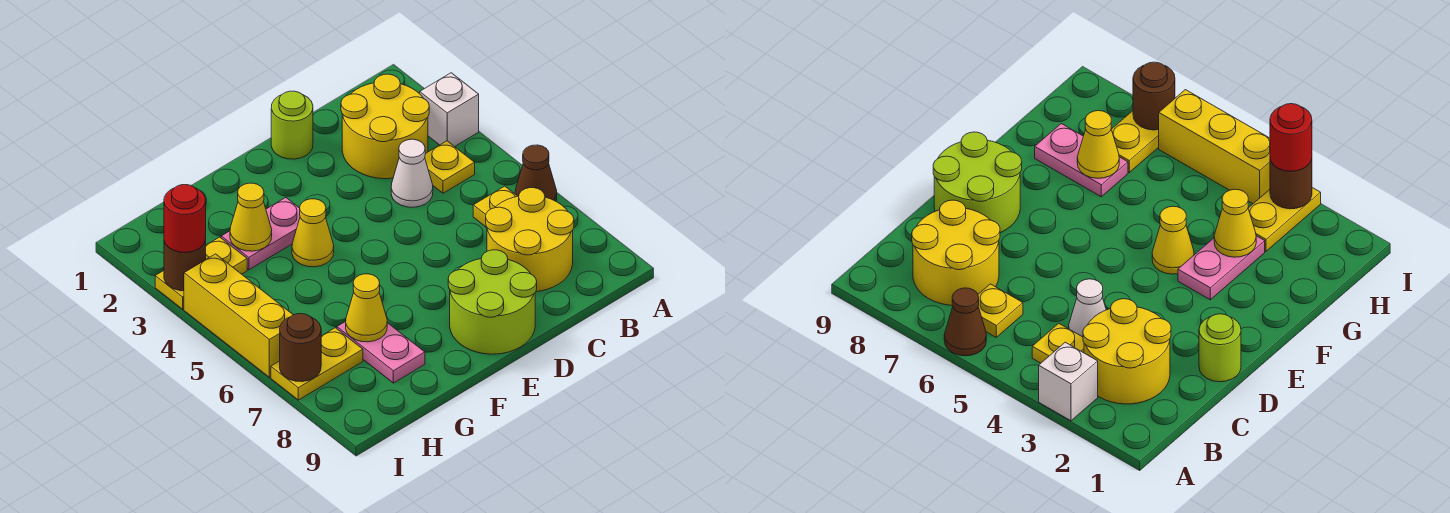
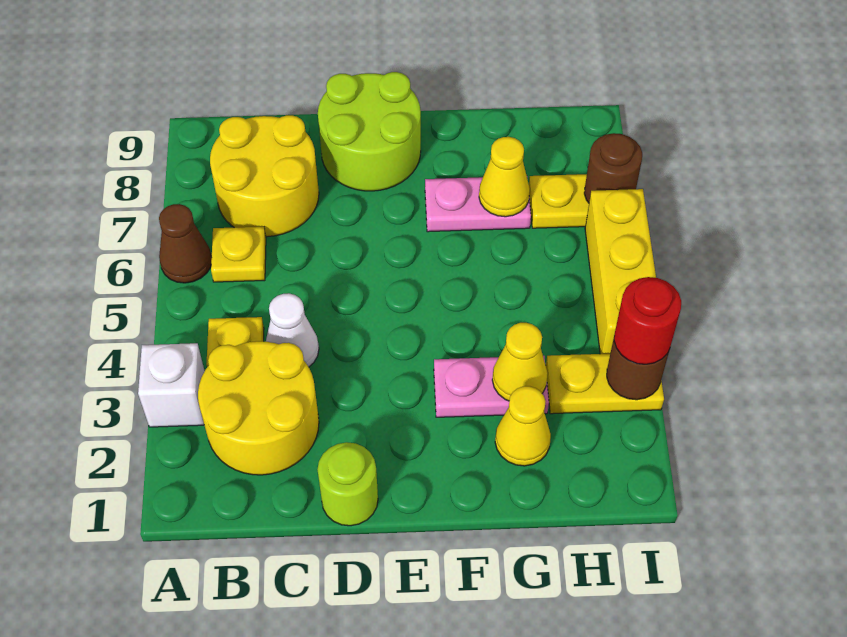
yellow cone F4 level 1 -> yellow cone G2 level 1
pink plate G7:G8 level 1 -> pink plate F7:G7 level 1

